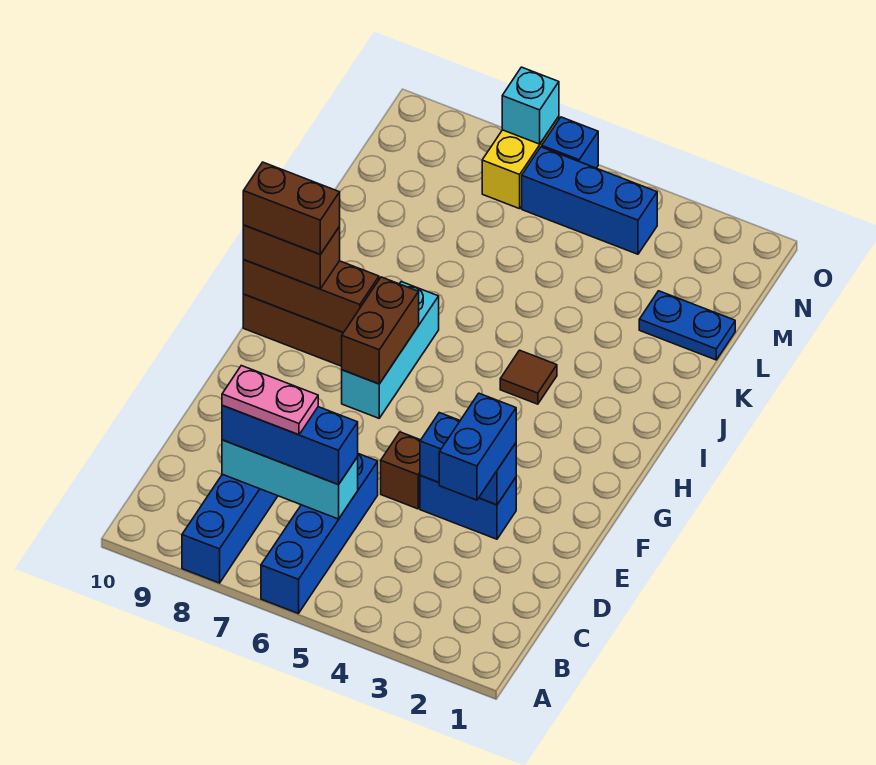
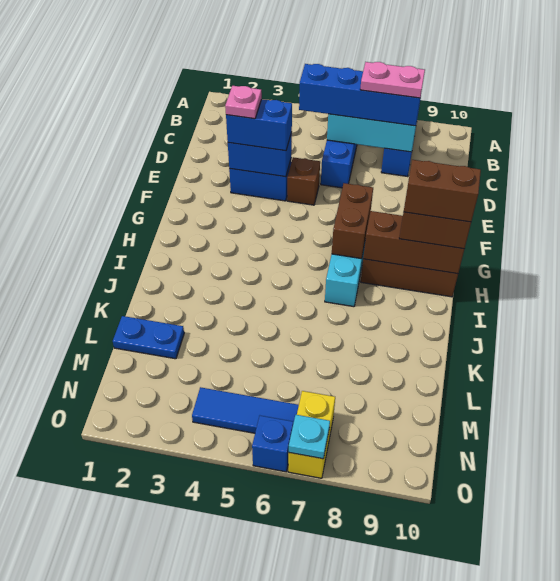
blue brick C6:C8 level 3 -> blue brick C5:C8 level 3
blue brick D3:E3 level 3 -> blue brick E3:E4 level 3
none -> pink plate E3 level 4
brown tile I4 level 1 -> none
blue brick N4:N6 level 1 -> blue tile N4:N6 level 1
cyan brick O7 level 2 -> cyan plate O7 level 2

